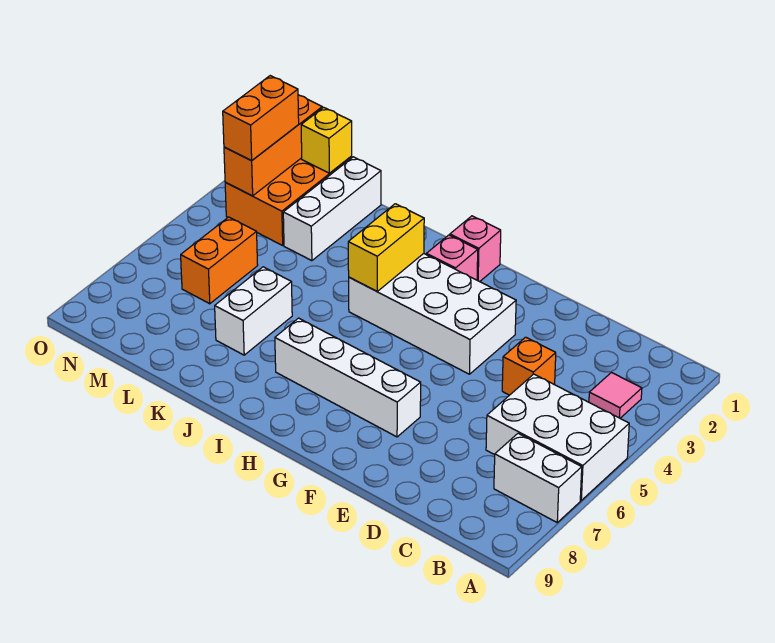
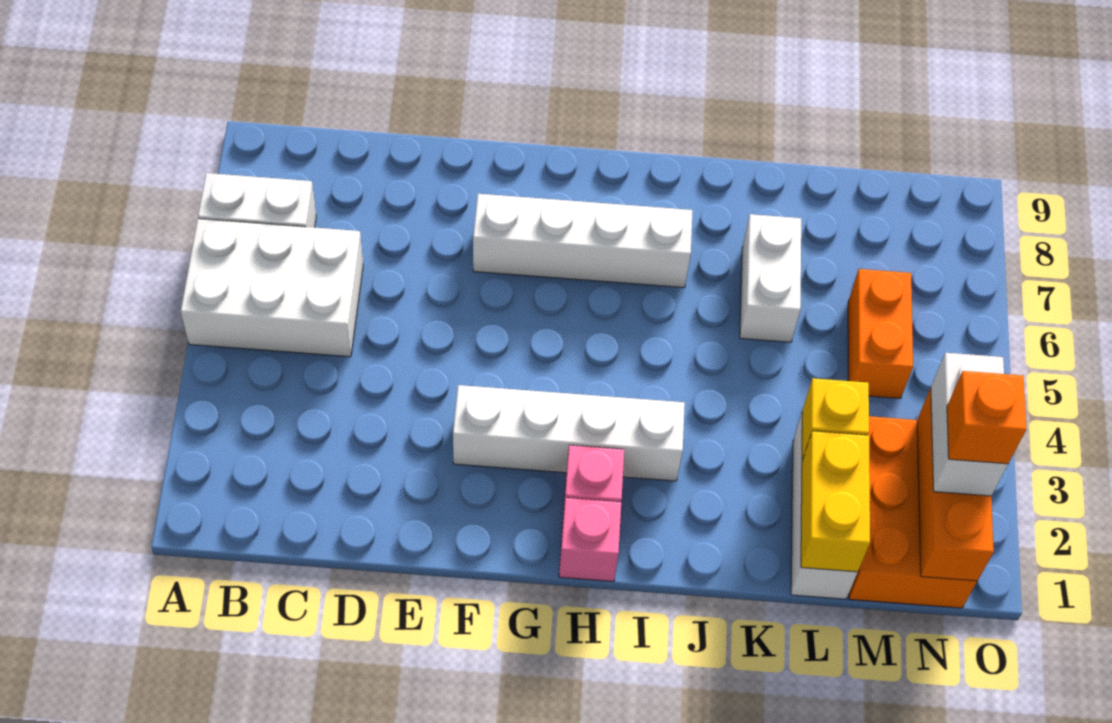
pink tile B3 level 1 -> none
orange brick D4 level 1 -> orange brick N2 level 4
white brick F3:I4 level 1 -> white brick F3:I3 level 1
yellow brick I3:I4 level 2 -> yellow brick L1:L2 level 2
yellow brick M1 level 2 -> yellow brick L3 level 2
orange brick N2:N3 level 3 -> white brick N2:N3 level 3

